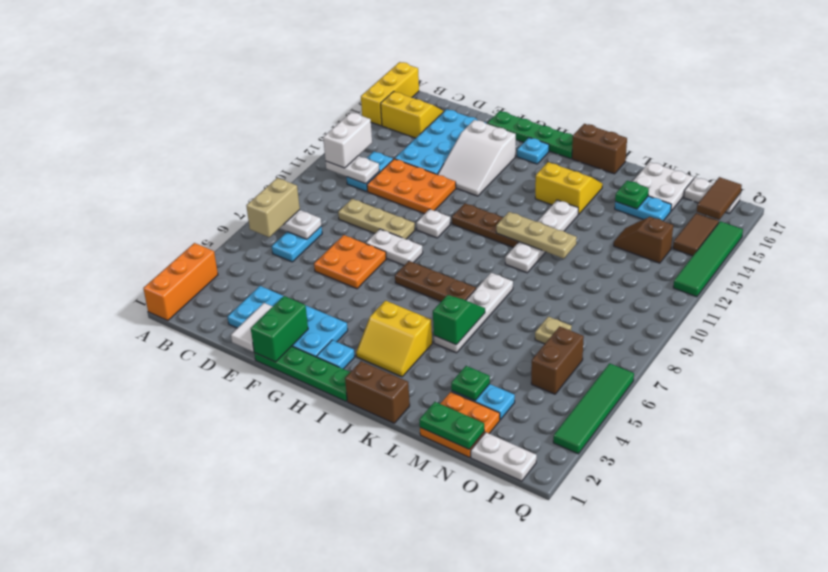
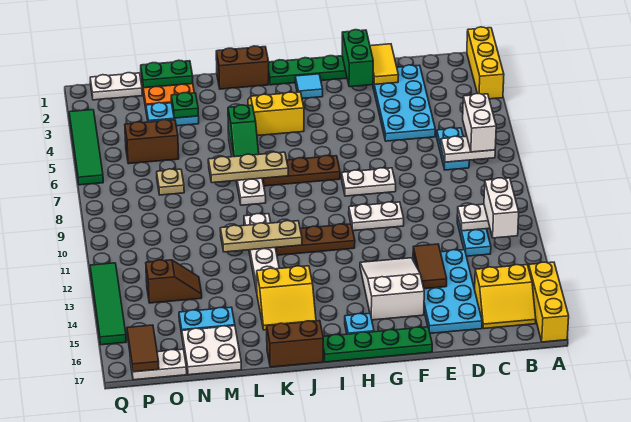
orange brick A1:A3 level 1 -> yellow brick A1:A3 level 1
tan brick B6:B7 level 3 -> white brick B6:B7 level 3
cyan plate D2:G3 level 1 -> cyan plate D2:E5 level 1
tan plate D9:F9 level 1 -> tan plate J7:L7 level 2
orange plate D11:F12 level 1 -> none
white tile E1:E2 level 2 -> yellow tile E1:E2 level 2
orange plate E6:F7 level 1 -> none
white plate G10 level 1 -> white plate F10:G10 level 1
cyan plate H2 level 1 -> cyan tile H2 level 1
green plate M15 level 2 -> none
brown brick O5:O6 level 1 -> brown brick N5:O5 level 1
brown tile P14:P15 level 1 -> brown tile E13:E14 level 2

